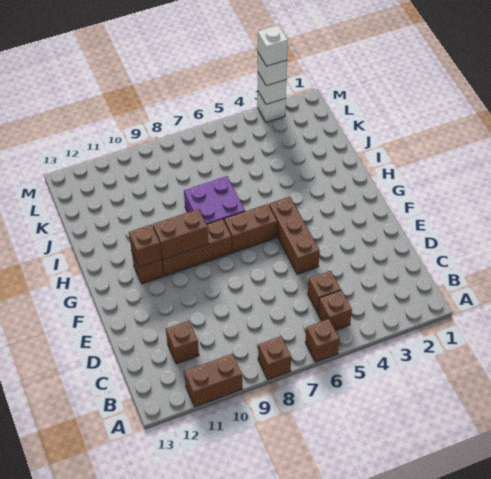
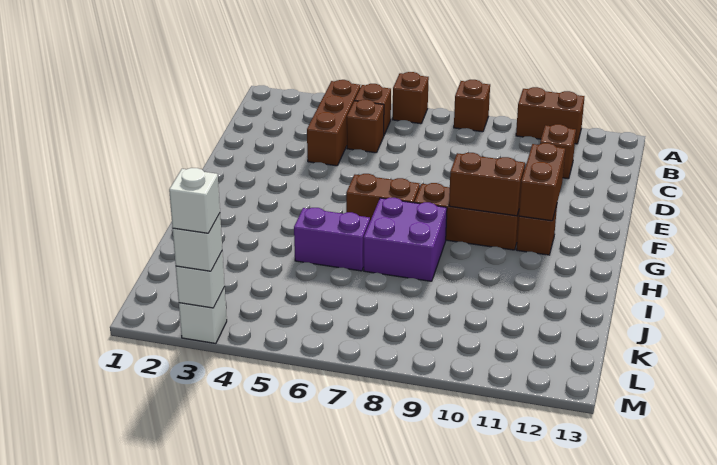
brown brick E5:G5 level 1 -> brown brick B4:D4 level 1
brown brick G11 level 2 -> brown brick F11:G11 level 2
none -> purple brick I5:I6 level 1

